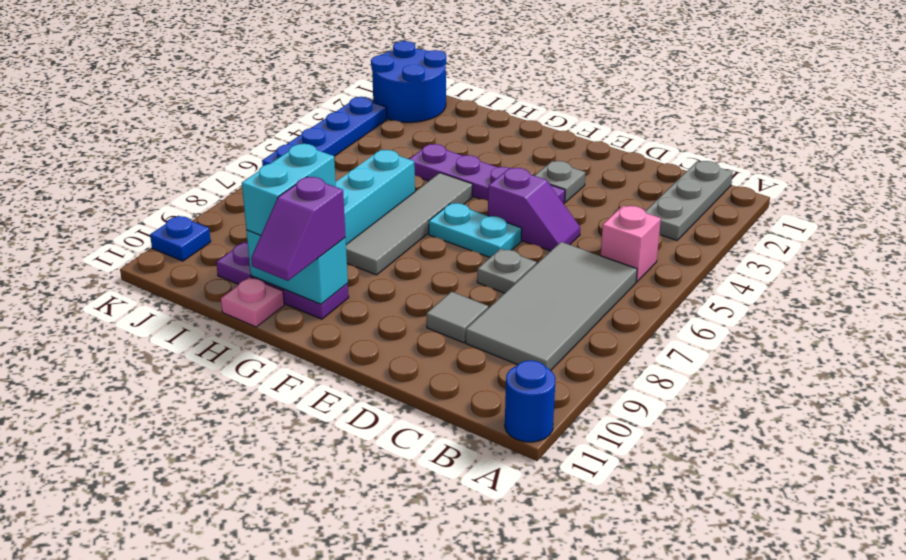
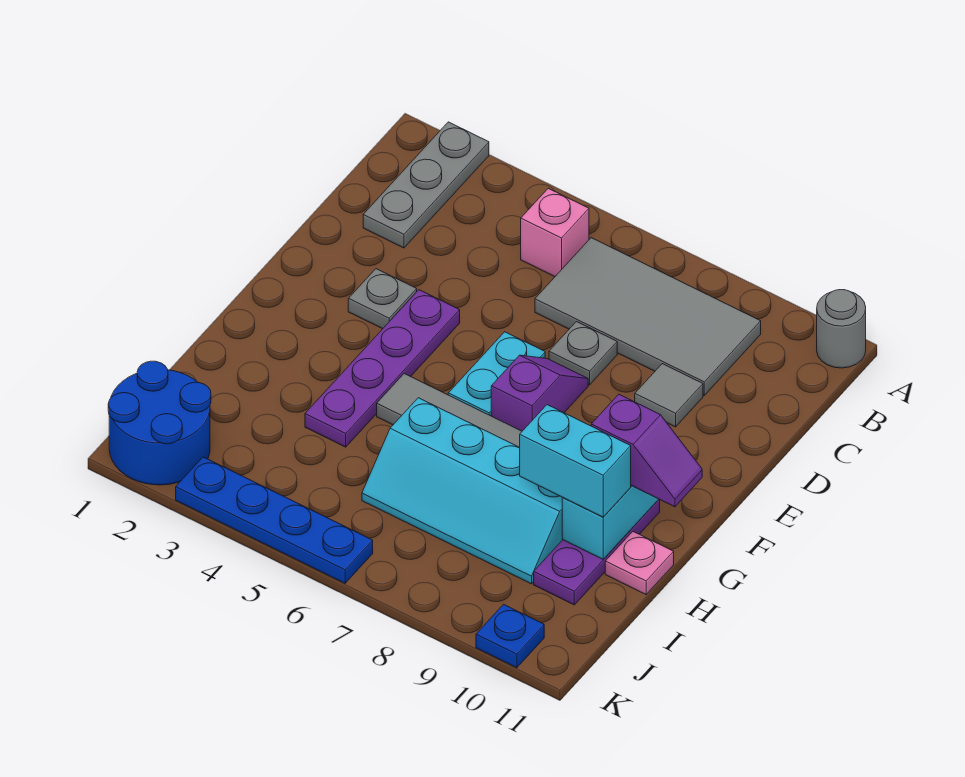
blue round brick A11 level 1 -> grey round brick A11 level 1
grey plate B1:B3 level 1 -> grey plate A2:C2 level 1
purple slope D5:E5 level 1 top E -> purple slope E7:F7 level 1 top F

